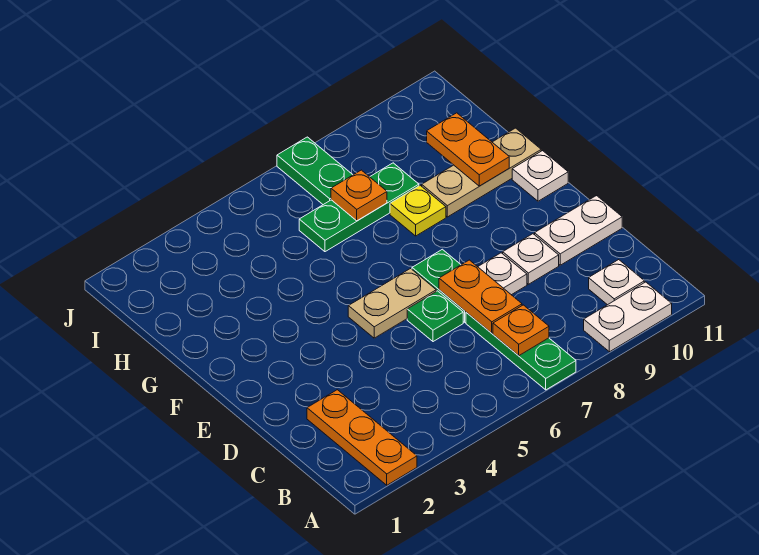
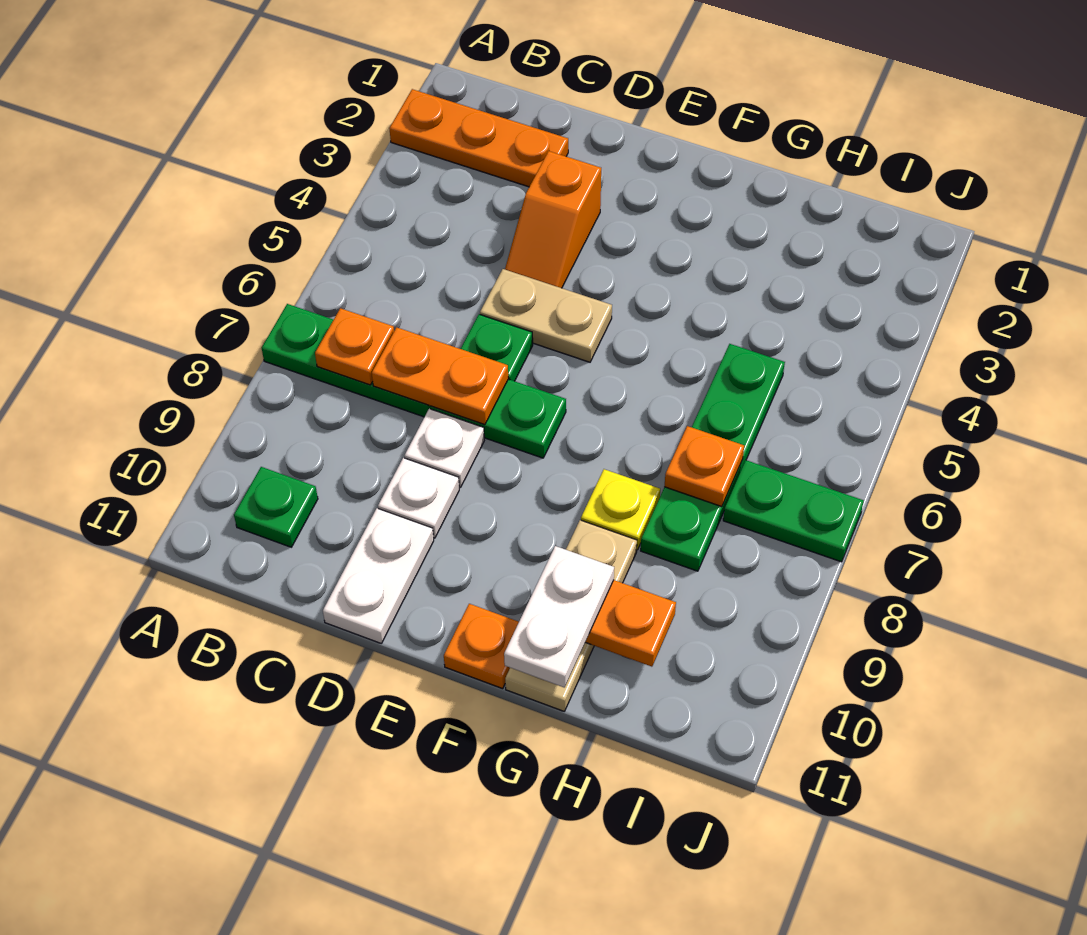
white plate A9:A10 level 1 -> white plate G10:G11 level 3
white plate B10 level 1 -> green plate B10 level 1
none -> orange slope D3:D4 level 1 top 3
tan plate E5:E6 level 1 -> tan plate D5:E5 level 1
white plate F11 level 1 -> orange plate F11 level 1
green plate H6:H8 level 1 -> green plate H5:H8 level 1

